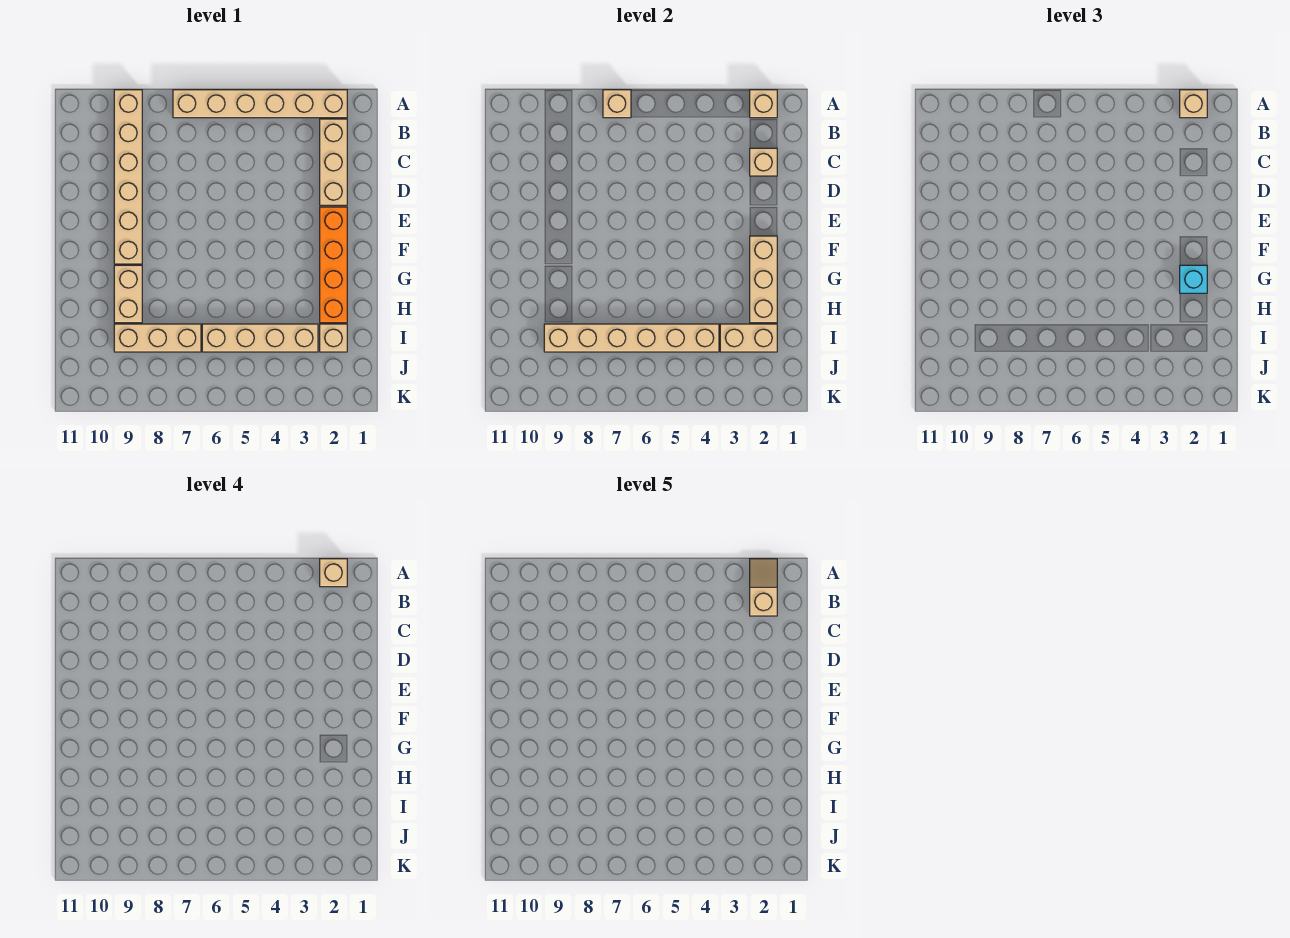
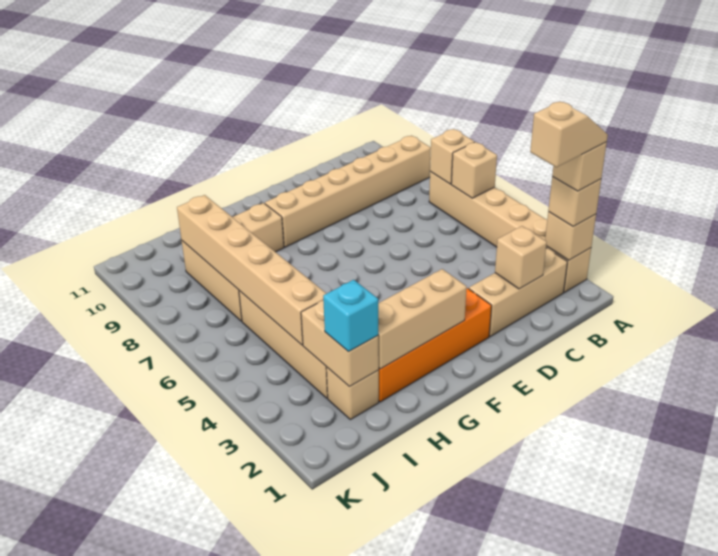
none -> tan brick A6 level 2
cyan brick G2 level 3 -> cyan brick I2 level 3

